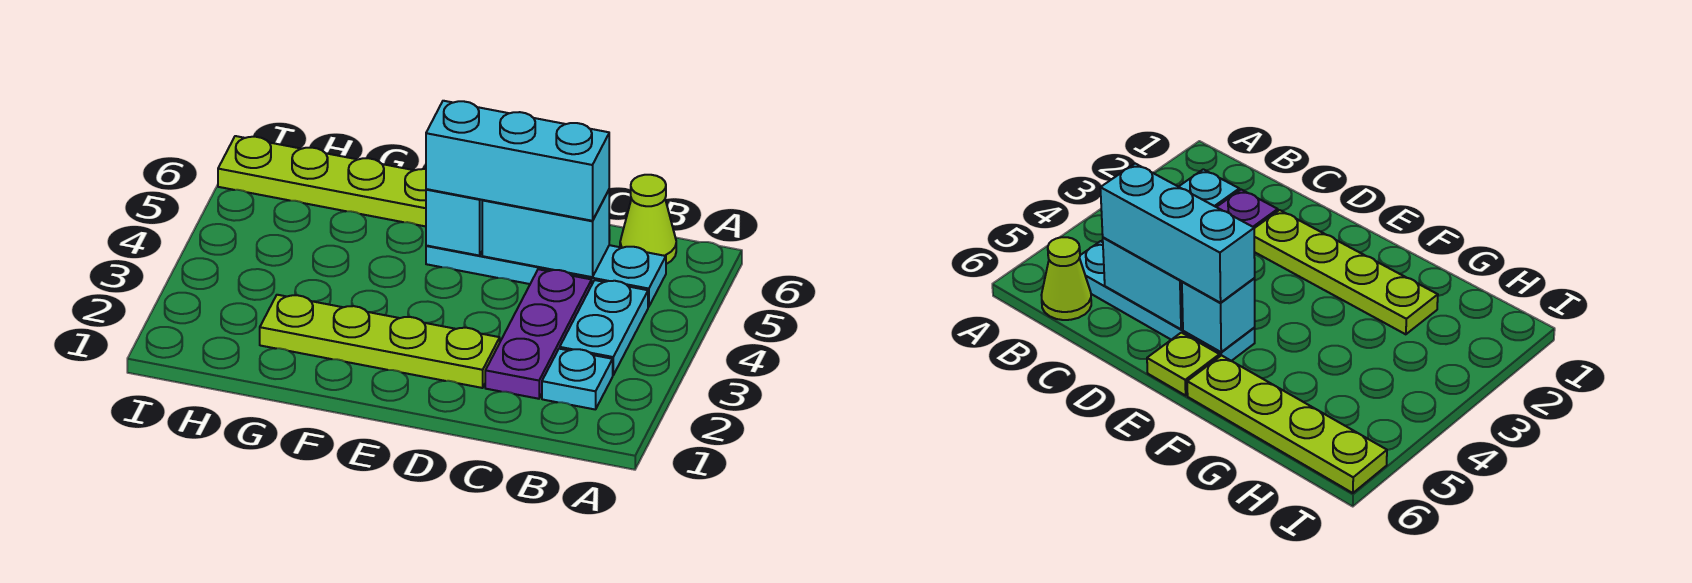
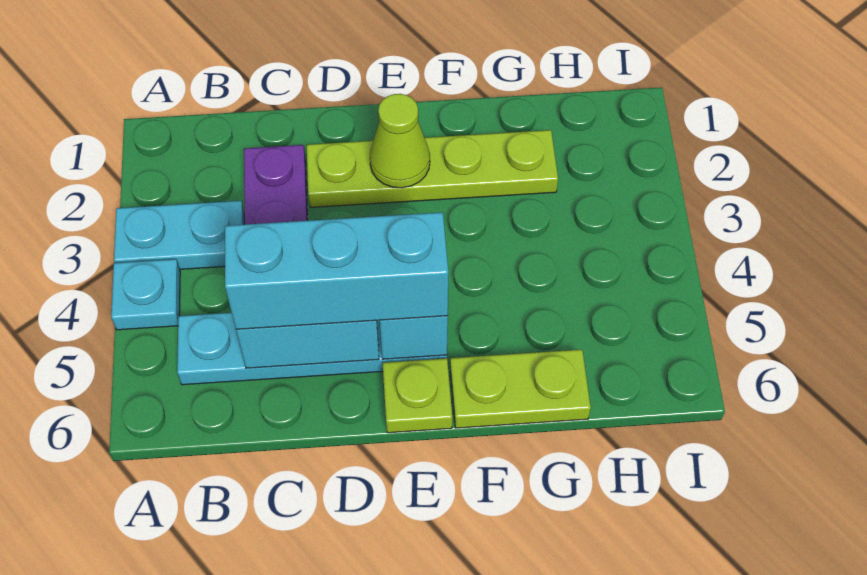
cyan plate B2 level 1 -> cyan plate A4 level 1
cyan plate B3:B4 level 1 -> cyan plate A3:B3 level 1
lime cone B6 level 1 -> lime cone E2 level 2
lime plate F6:I6 level 1 -> lime plate F6:G6 level 1

